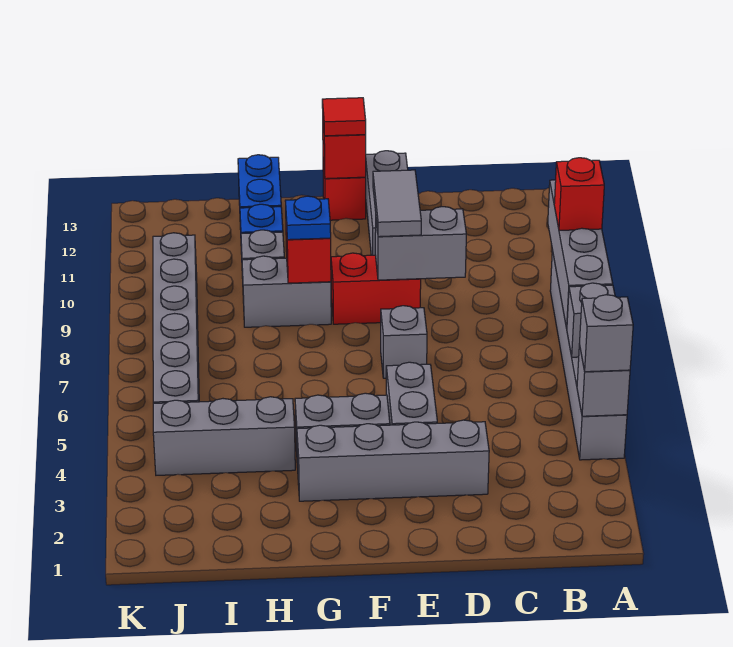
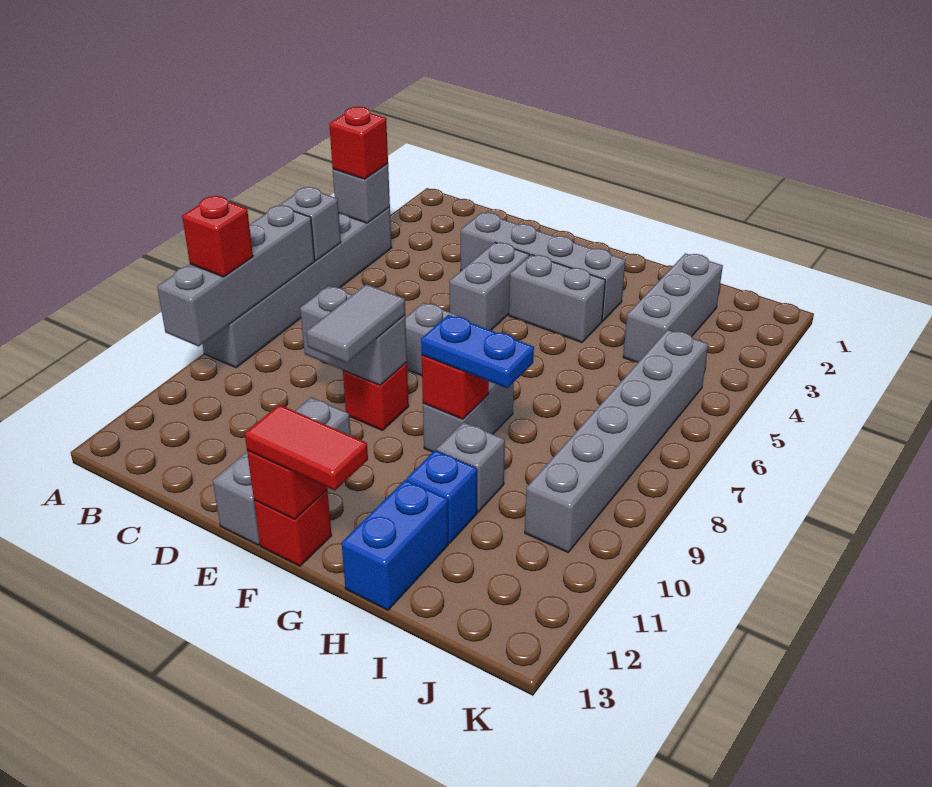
grey brick A4 level 3 -> red brick A4 level 3
red brick E9:F9 level 1 -> red brick E9 level 1
red tile F13 level 3 -> red tile F13:G13 level 3
grey brick G9:H9 level 1 -> grey brick G8:G9 level 1
blue plate G9 level 3 -> blue plate G9:H9 level 3
grey brick H4:J4 level 1 -> grey brick I2:I4 level 1

